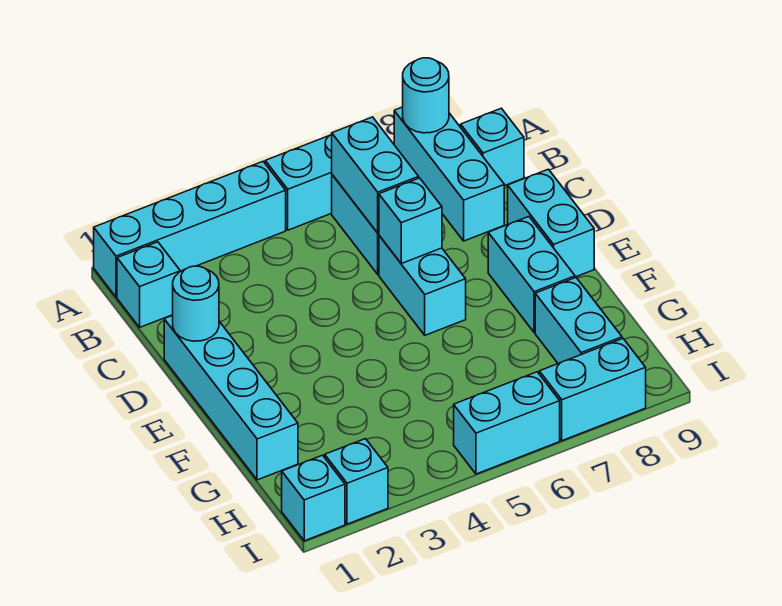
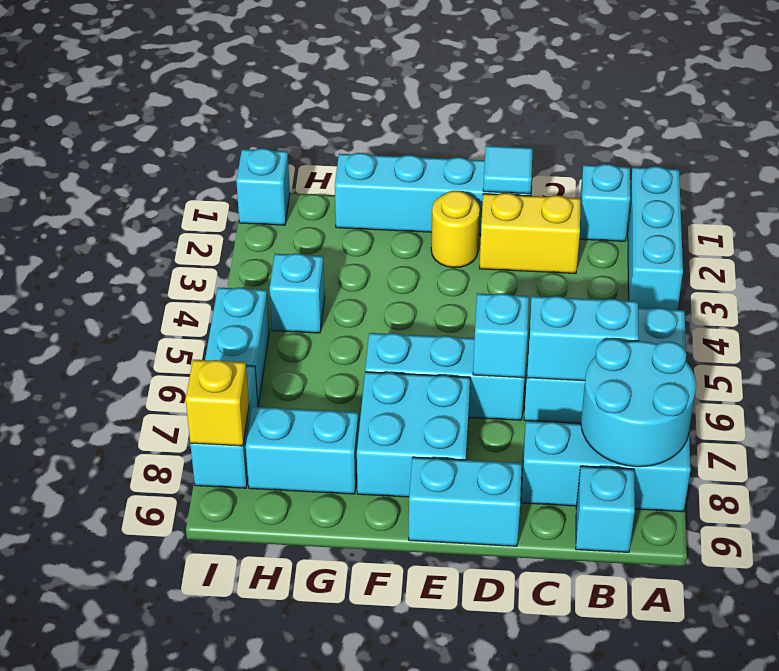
cyan brick A1:A4 level 1 -> cyan brick A1:A3 level 1
cyan round brick A8 level 2 -> cyan round brick A7:B8 level 2
none -> yellow brick C2:D2 level 1
cyan round brick D1 level 2 -> cyan tile D1 level 2
cyan brick D6:E6 level 1 -> cyan brick D6:F6 level 1
none -> yellow round brick E2 level 1
cyan brick E8:F8 level 1 -> cyan brick E7:F8 level 1
cyan brick I2 level 1 -> cyan brick H4 level 1
none -> yellow brick I8 level 2

